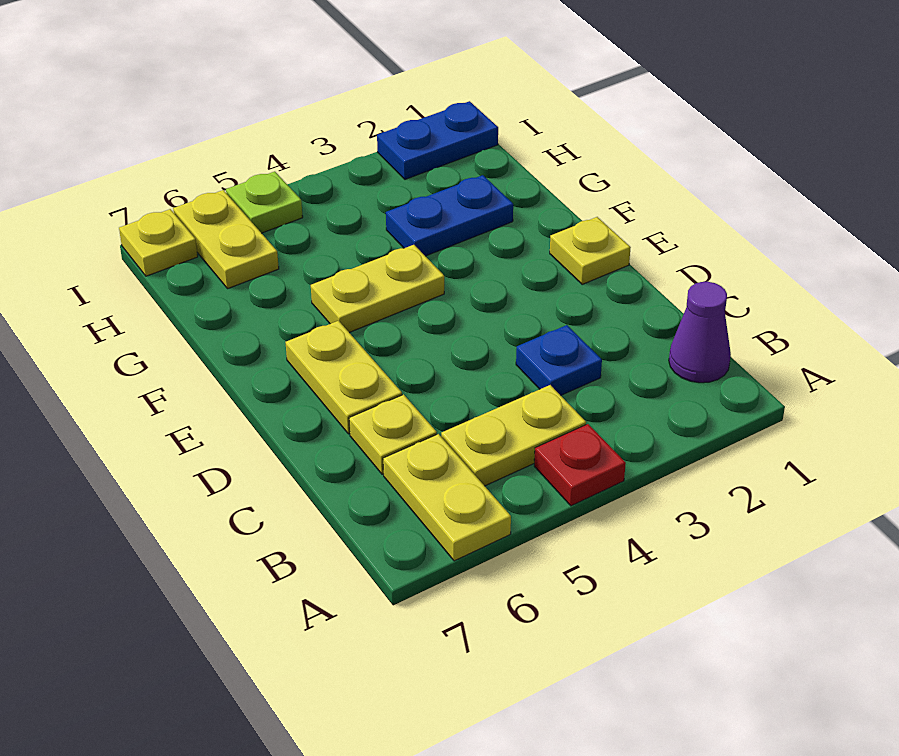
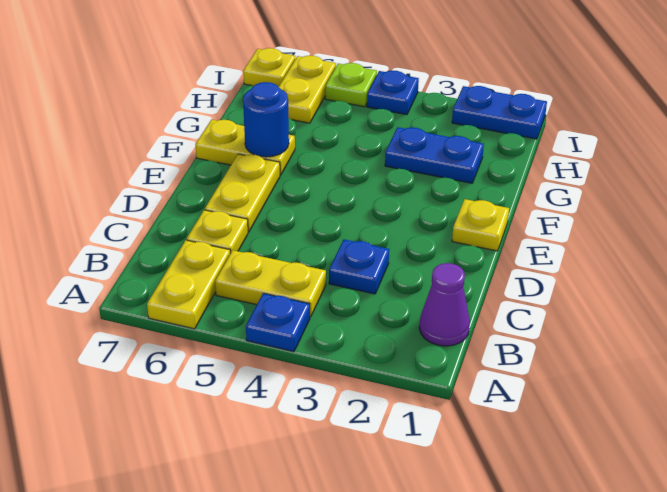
red plate A4 level 1 -> blue plate A4 level 1
yellow plate F4:F5 level 1 -> yellow plate F6:F7 level 1
none -> blue round brick F6 level 2
none -> blue plate I4 level 1

